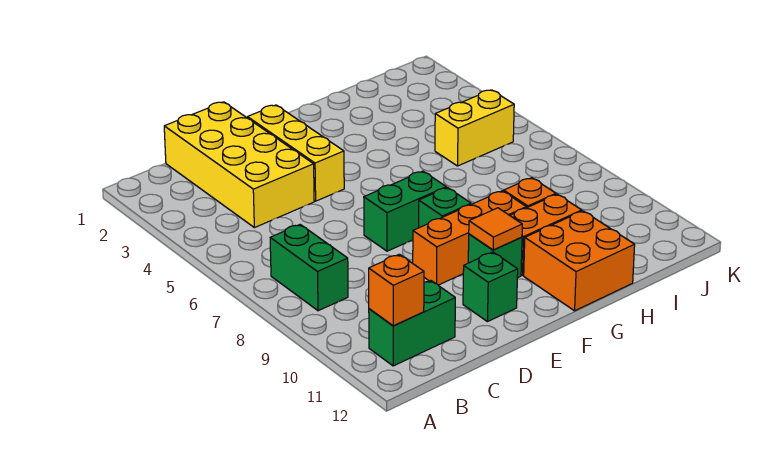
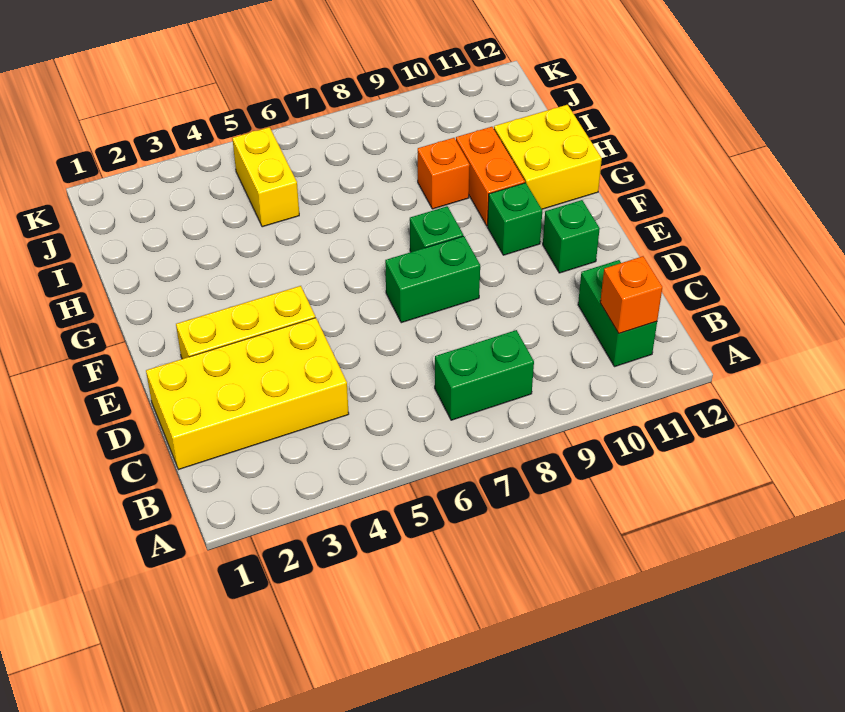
green brick E7:F7 level 1 -> green brick E7:E8 level 1
orange brick E9:G9 level 1 -> none
orange tile F10 level 2 -> none
orange brick G11:H12 level 1 -> yellow brick G11:H12 level 1

